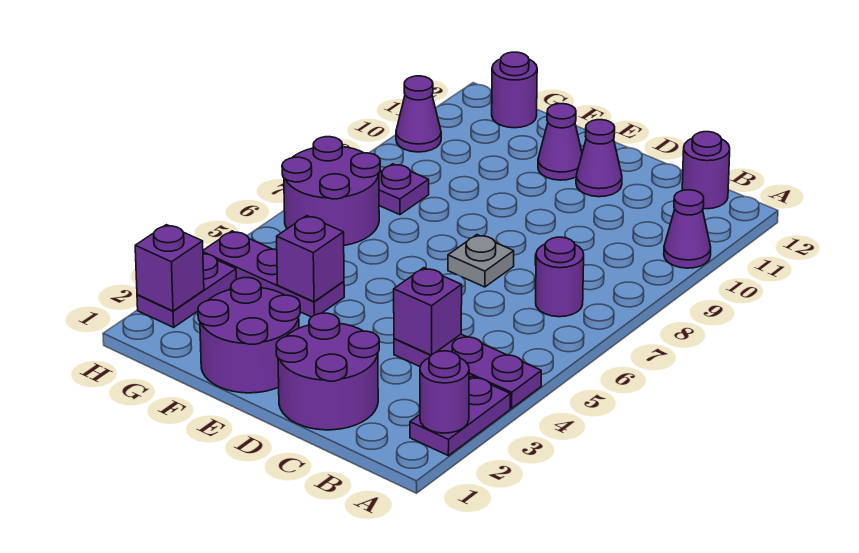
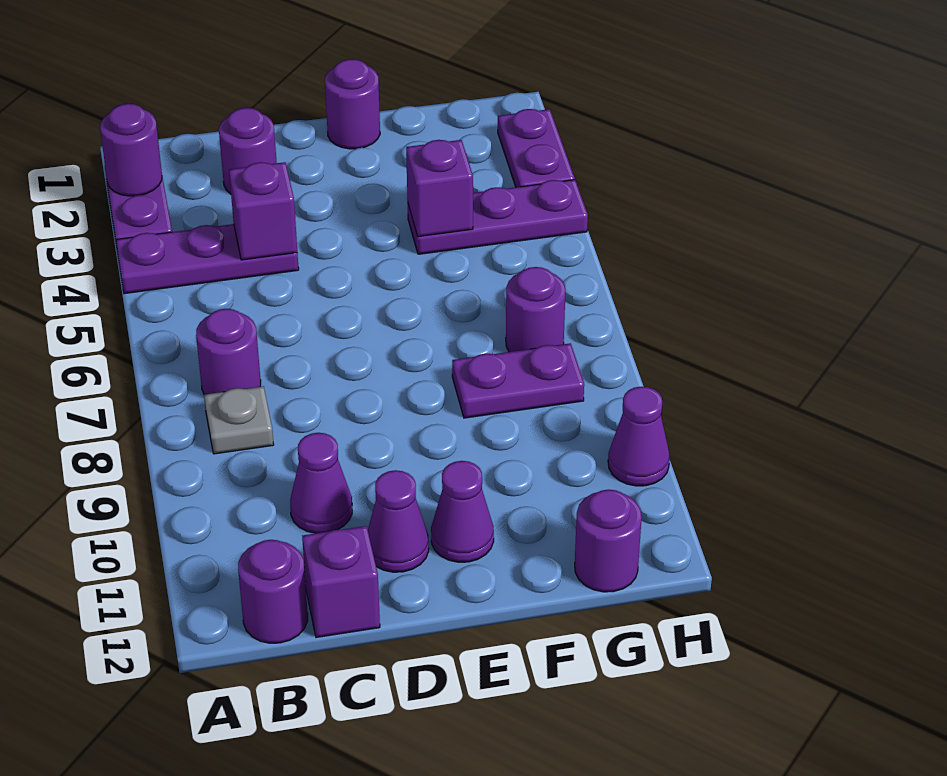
purple cone A10 level 1 -> purple cone C10 level 1
purple round brick C1:D2 level 1 -> purple round brick C2 level 1
grey plate D7 level 1 -> grey plate B8 level 1
purple round brick E1:F2 level 1 -> purple round brick E1 level 1
purple round brick G6:H7 level 1 -> purple round brick G7 level 1
purple plate G8 level 1 -> purple plate F8:G8 level 1
purple brick H2 level 2 -> purple brick C12 level 1

